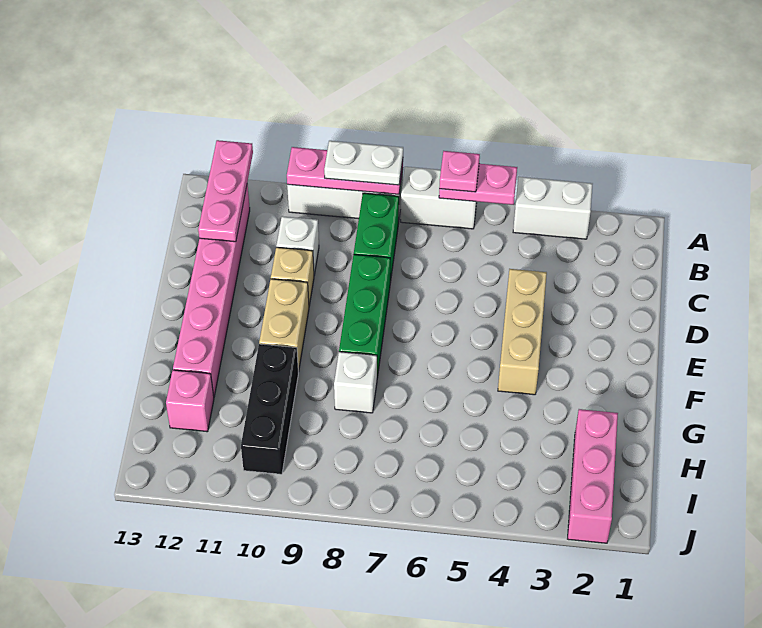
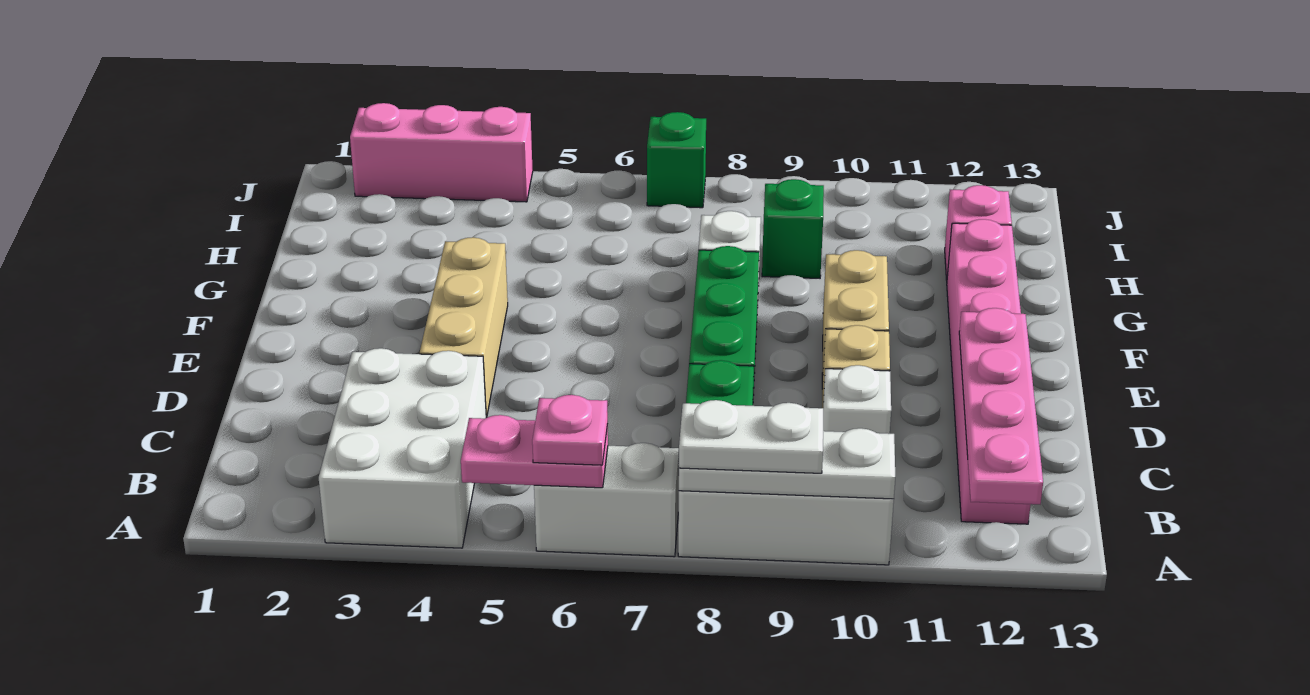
white brick A3:A4 level 1 -> white brick A3:C4 level 1
pink plate A8:A10 level 2 -> white plate A8:A10 level 2
pink plate A12:C12 level 2 -> pink plate A12:D12 level 2
black brick G10:I10 level 1 -> none
pink brick H2:J2 level 1 -> pink brick J2:J4 level 1
none -> green brick H9 level 1
none -> green brick J7 level 1

